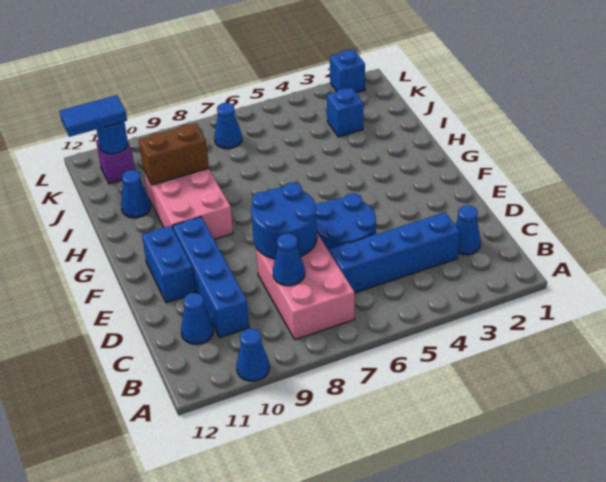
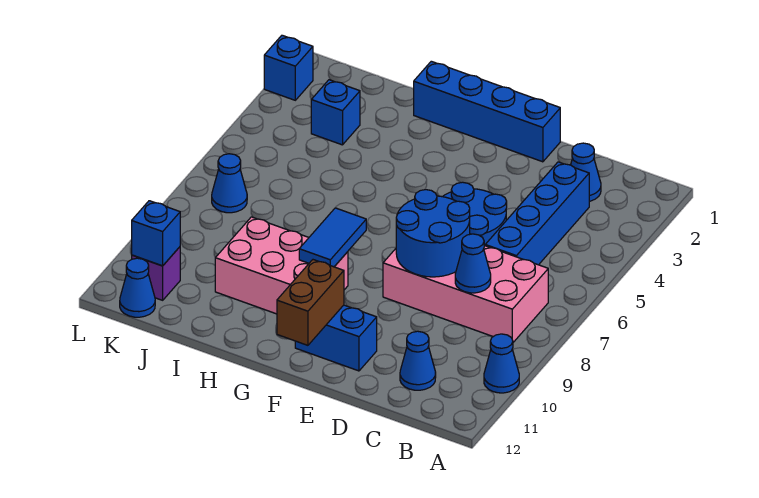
pink brick B7:D8 level 1 -> pink brick B7:E8 level 1
blue brick C10:F10 level 1 -> blue brick E1:H1 level 1
brown brick I9:I10 level 2 -> brown brick F11:F12 level 2
blue cone I11 level 1 -> blue cone K12 level 1
blue round brick K11 level 2 -> blue brick K11 level 2
blue tile K11:K12 level 3 -> blue tile G8:G9 level 2

